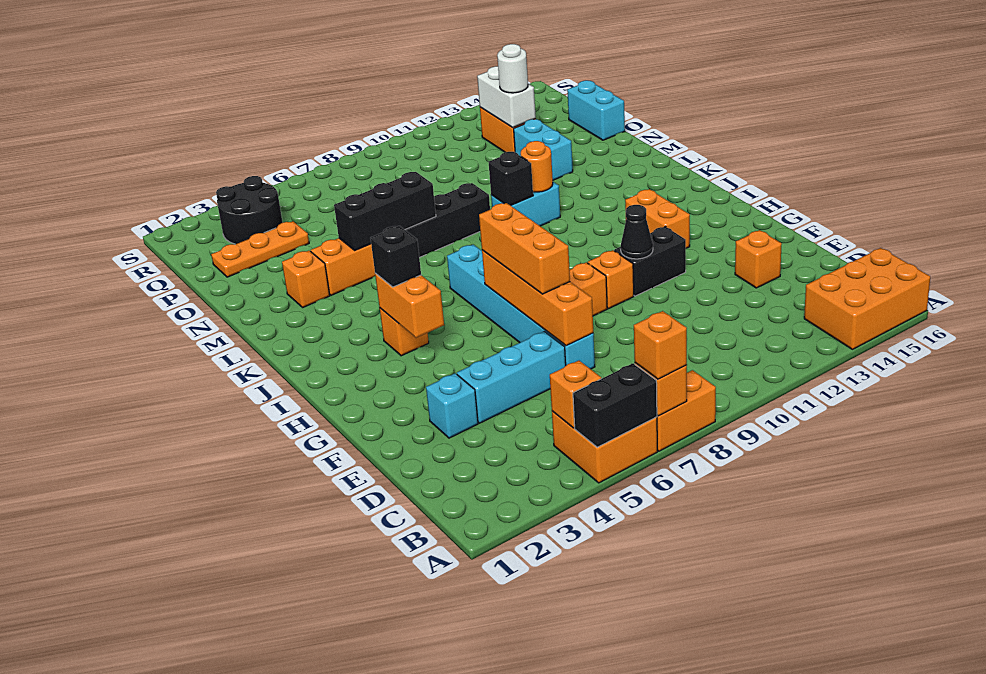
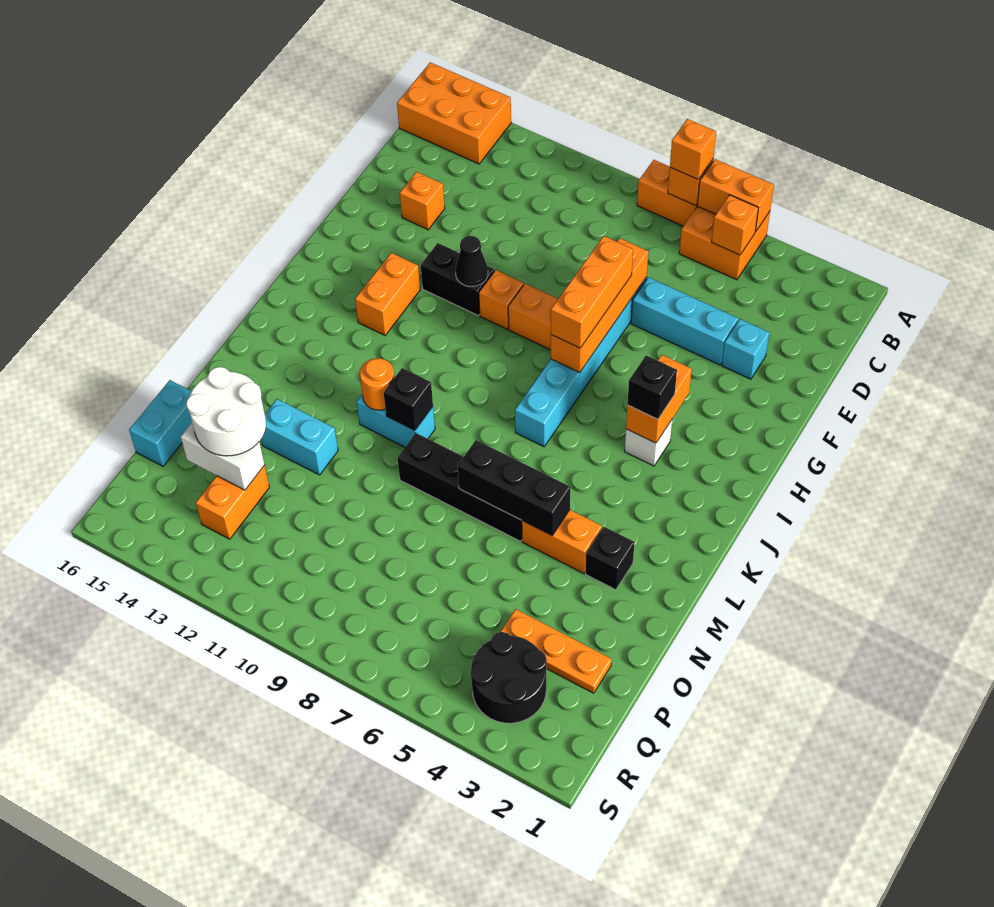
black brick A5:A6 level 2 -> orange brick A5:A6 level 2
orange brick I4 level 1 -> white brick I4 level 1
orange brick M3 level 1 -> black brick M3 level 1
cyan brick N13:O13 level 1 -> cyan brick N12:N13 level 1
white brick P13:Q13 level 2 -> white brick P13:P14 level 2
white round brick P13 level 3 -> white round brick O13:P14 level 3

